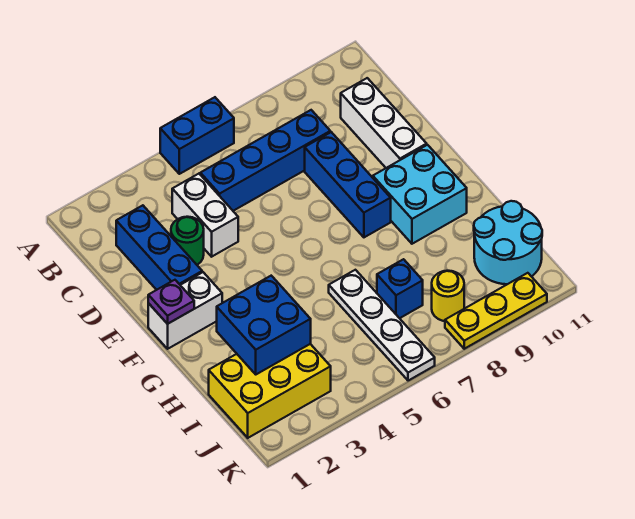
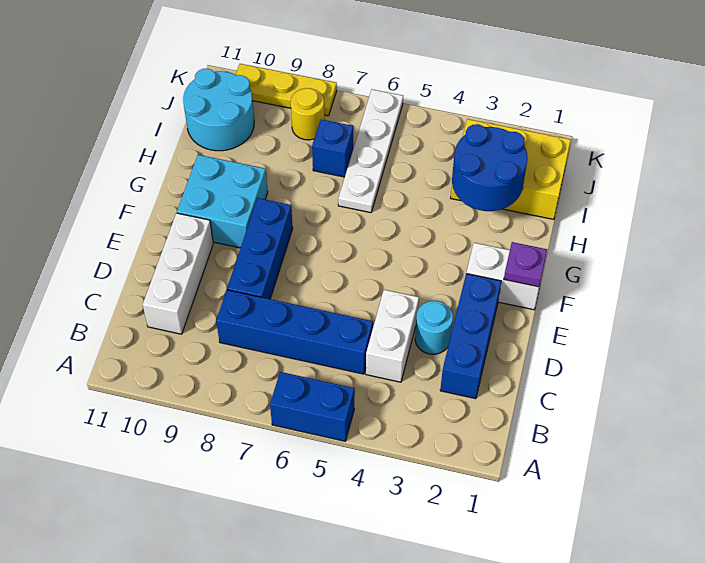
green round brick D3 level 1 -> cyan round brick D3 level 1
blue brick H2:I3 level 2 -> blue round brick H2:I3 level 2

